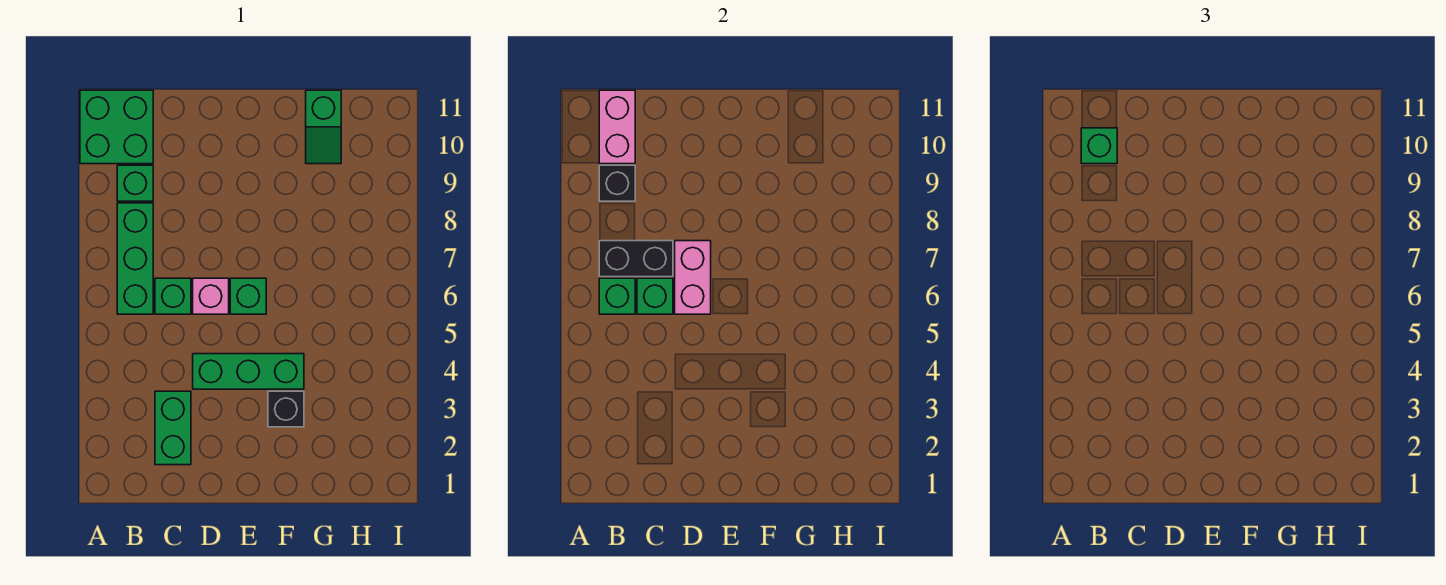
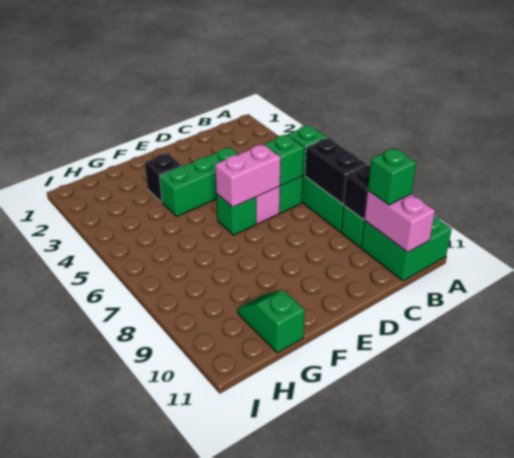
black brick B7:C7 level 2 -> black brick B7:B8 level 2
green brick C2:C3 level 1 -> none
pink brick D6:D7 level 2 -> pink brick D6:E6 level 2

